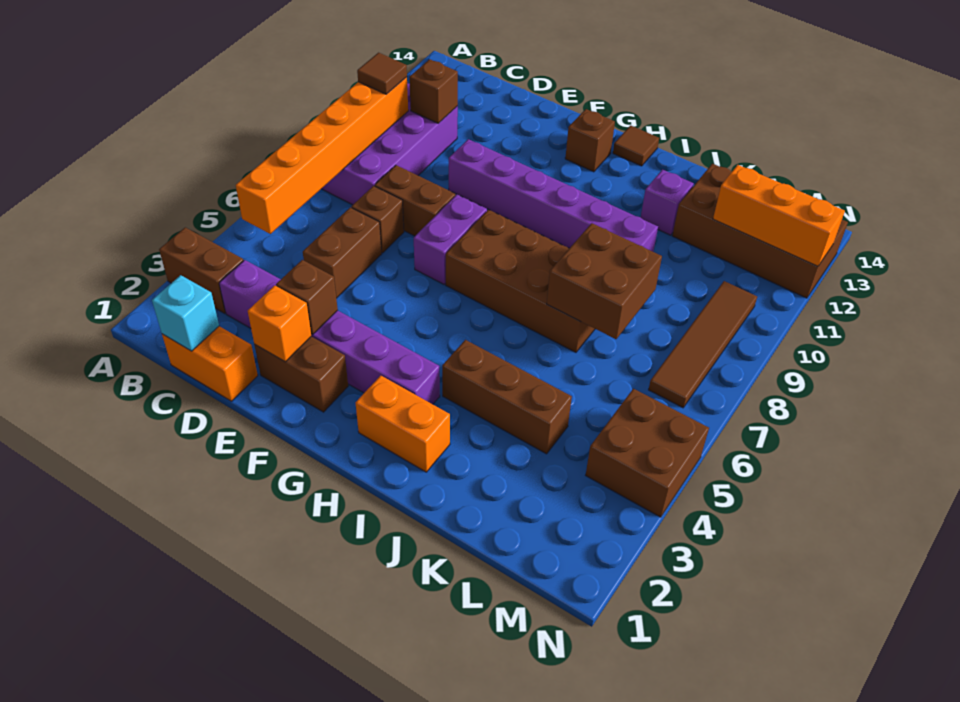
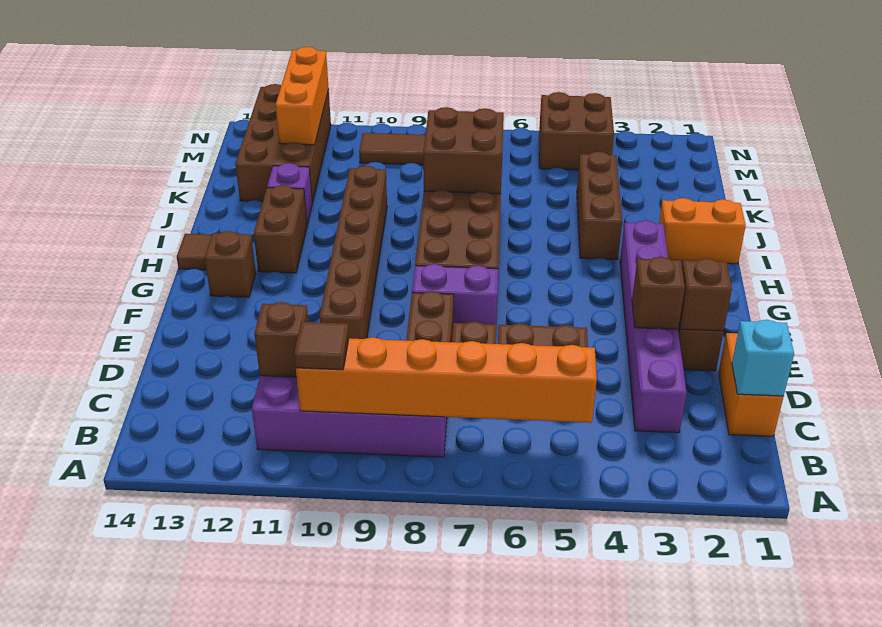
brown brick A3:B3 level 1 -> brown brick H12:I12 level 1
orange brick E2 level 2 -> brown brick E2 level 2
purple brick E10:J10 level 1 -> brown brick E10:J10 level 1
orange brick H2:I2 level 1 -> orange brick I1:I2 level 1

